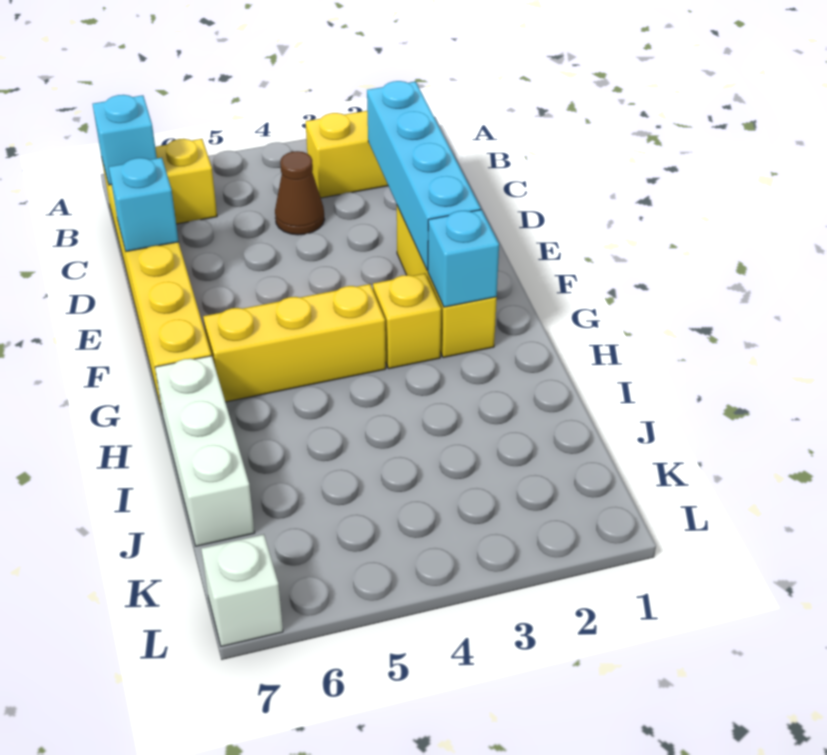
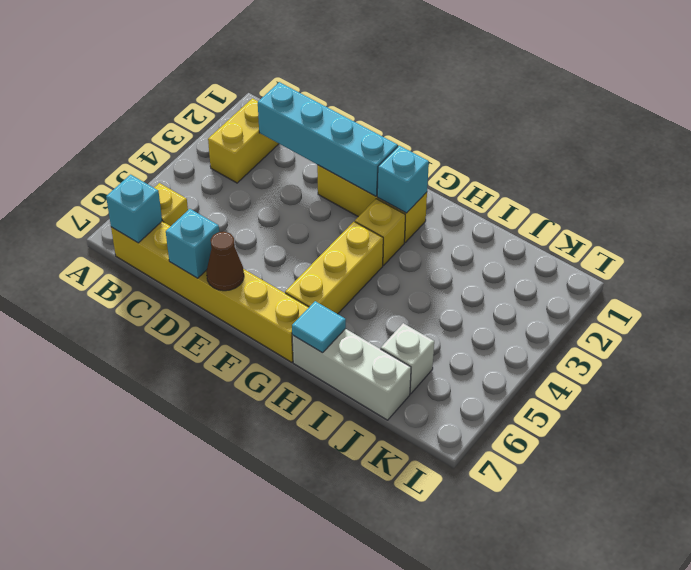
brown cone C4 level 1 -> brown cone E7 level 2
none -> cyan tile H7 level 2
white brick L7 level 1 -> white brick J6 level 1

